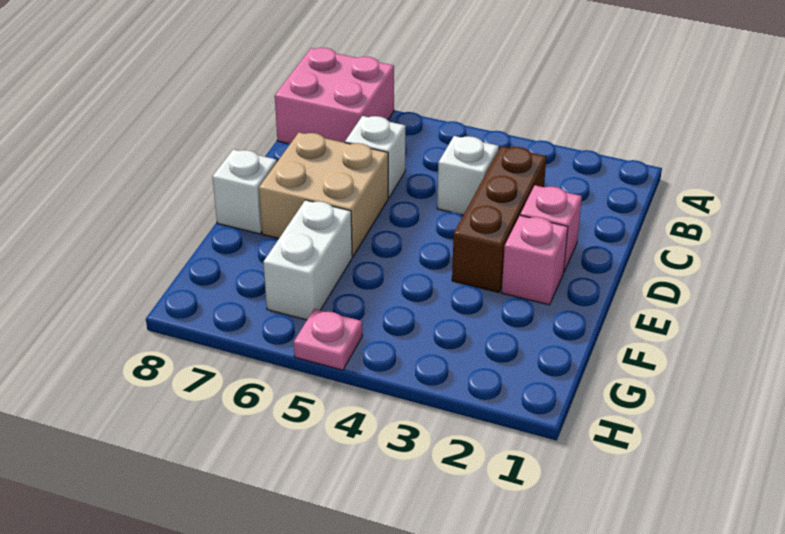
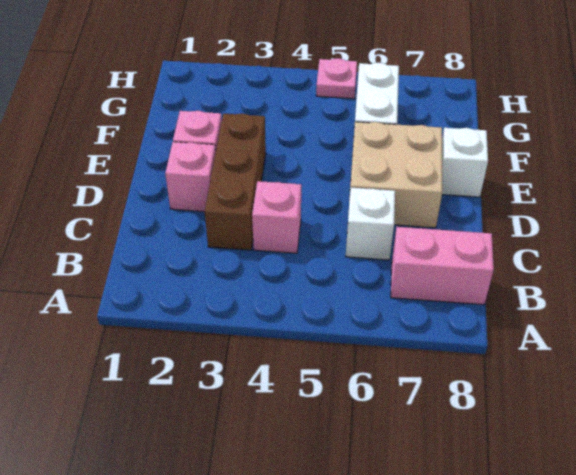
pink brick A7:B8 level 1 -> pink brick B7:B8 level 1
white brick C4 level 1 -> pink brick C4 level 1

